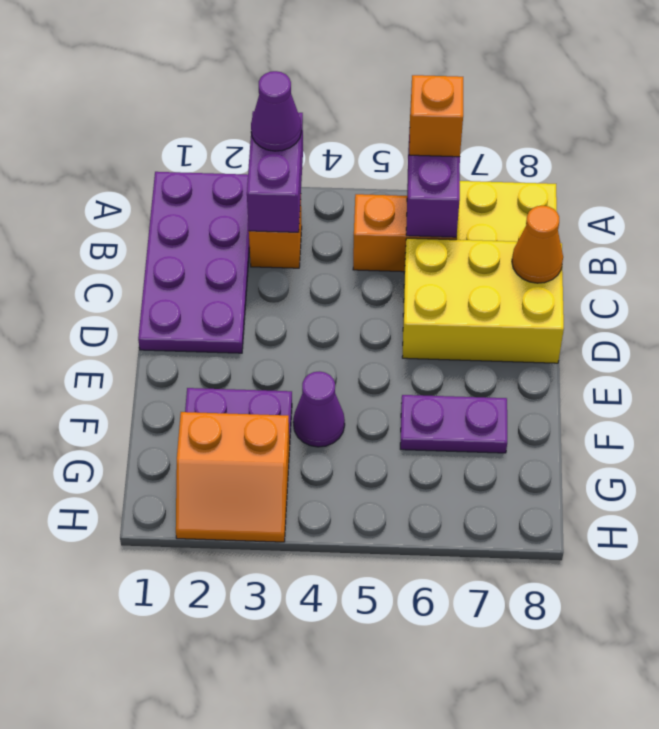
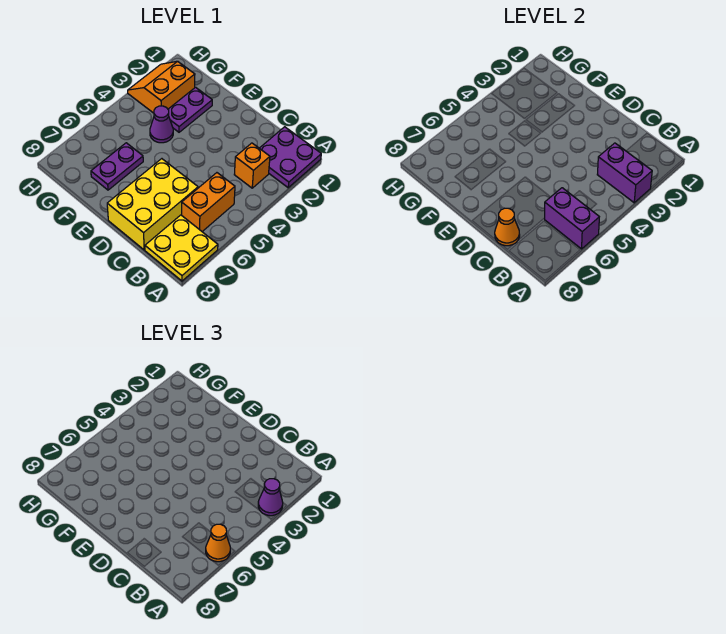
purple plate A1:D2 level 1 -> purple plate A1:B2 level 1
orange brick A6 level 3 -> orange cone A6 level 3

